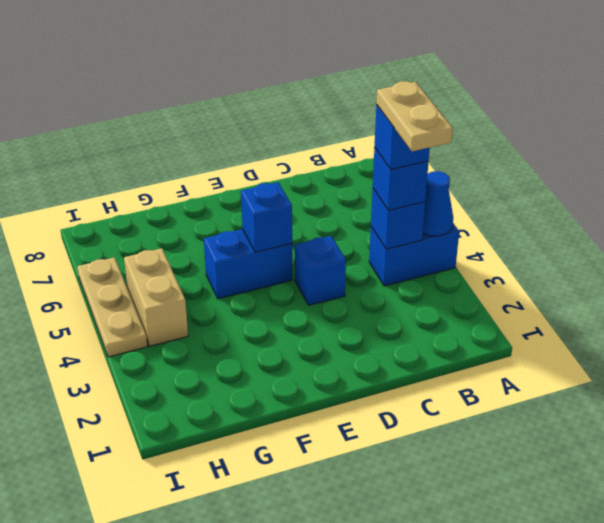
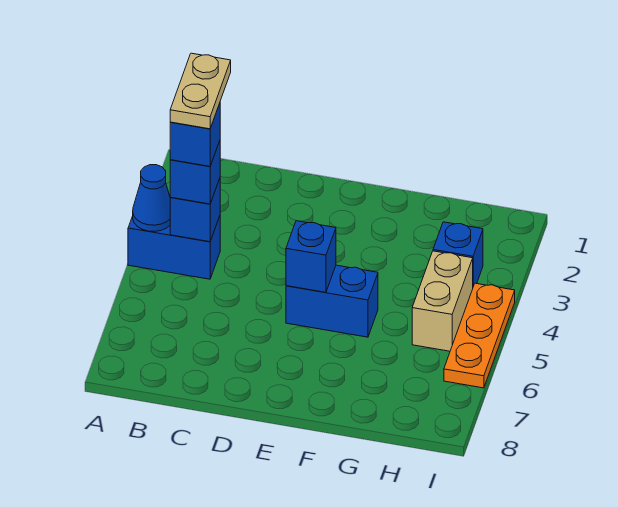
blue brick D4 level 1 -> blue brick H3 level 1
tan plate I4:I6 level 1 -> orange plate I4:I6 level 1

